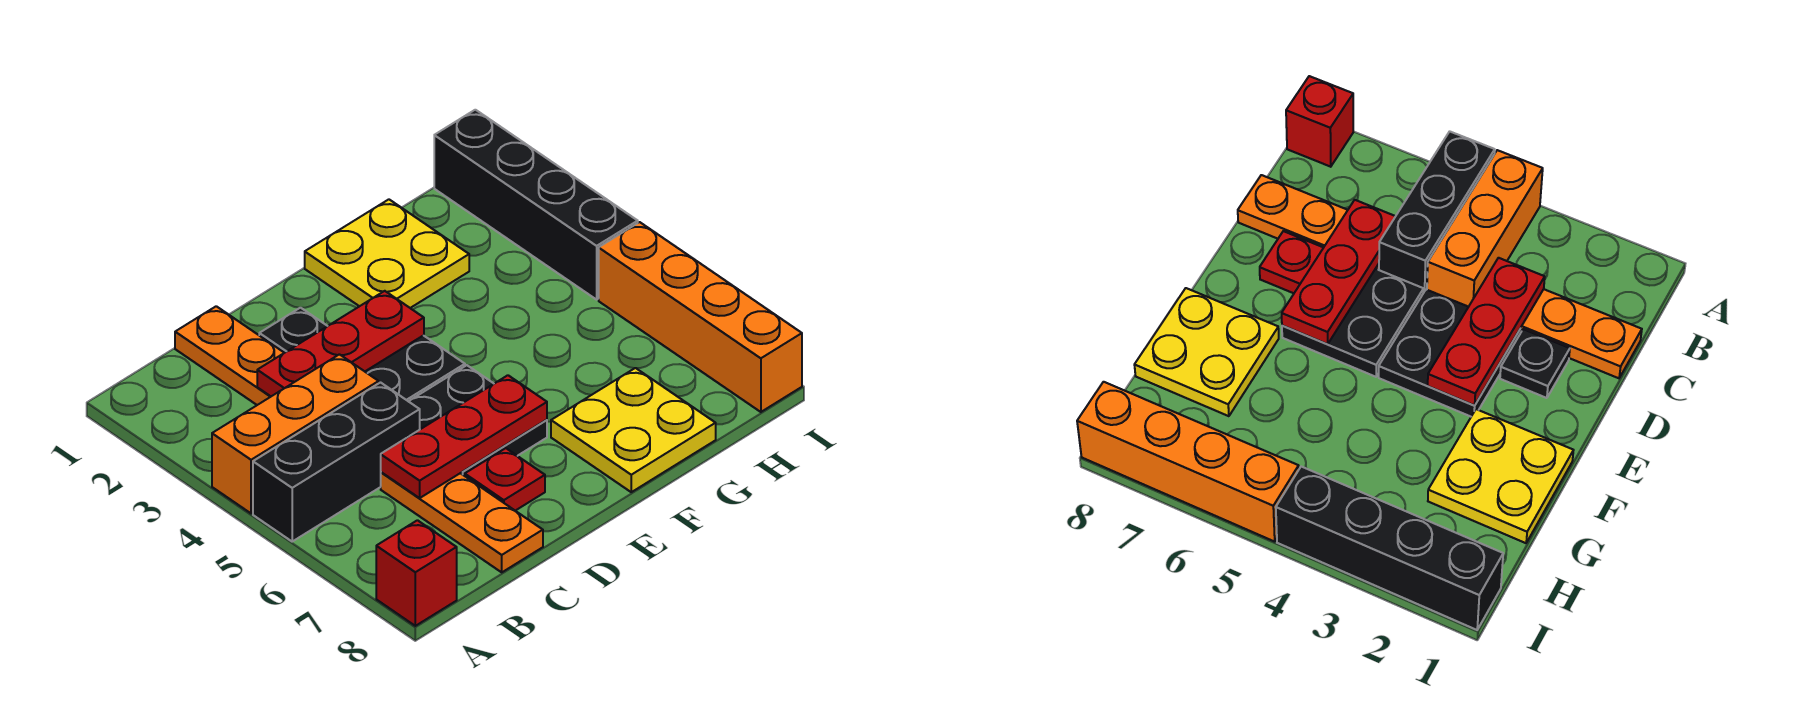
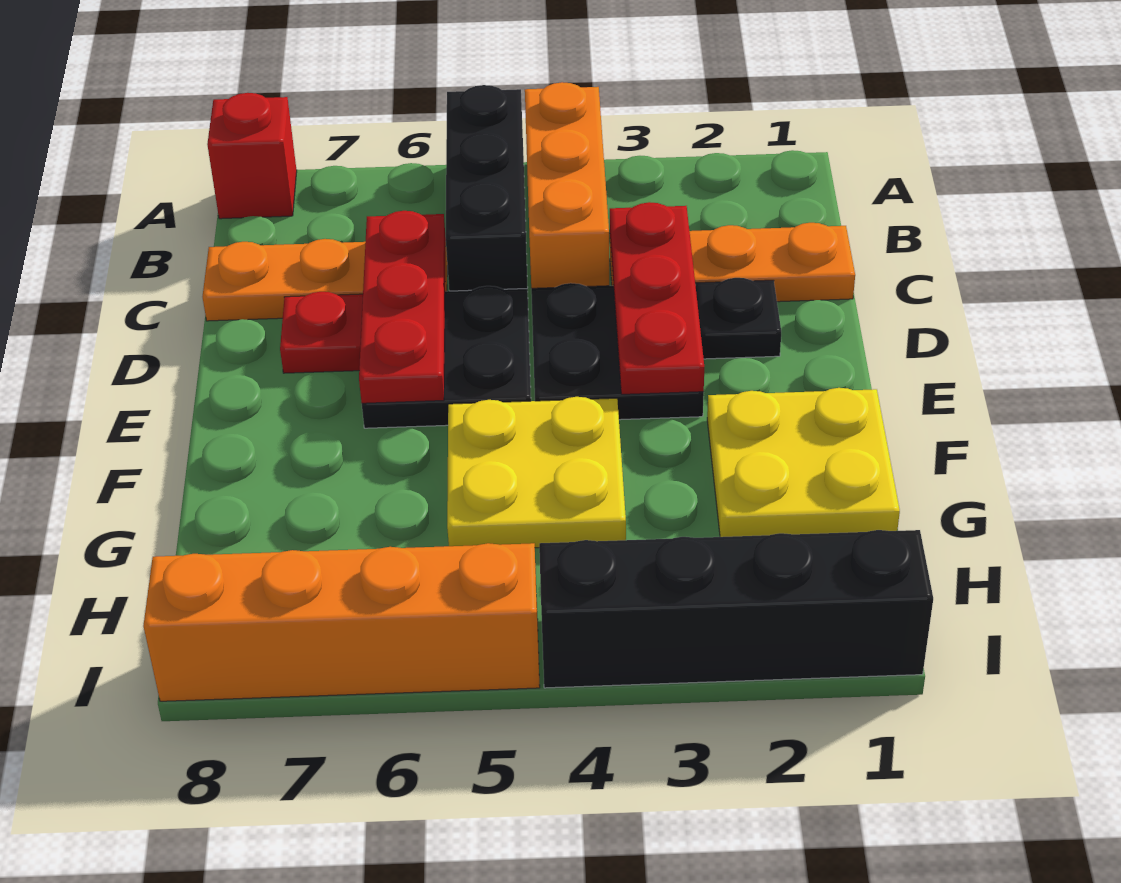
yellow plate F7:G8 level 1 -> yellow plate F4:G5 level 1

